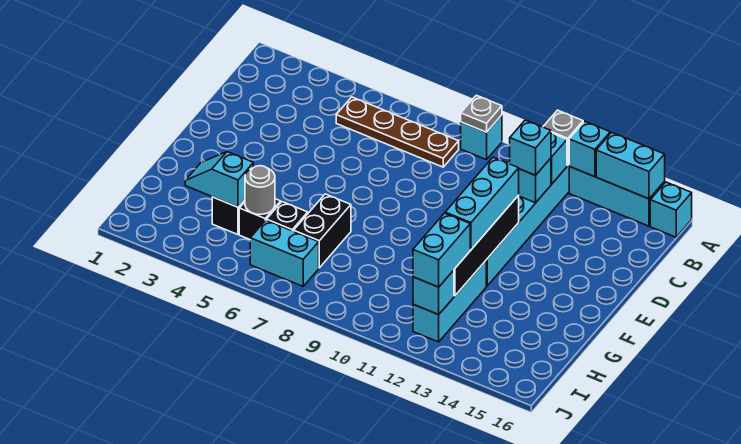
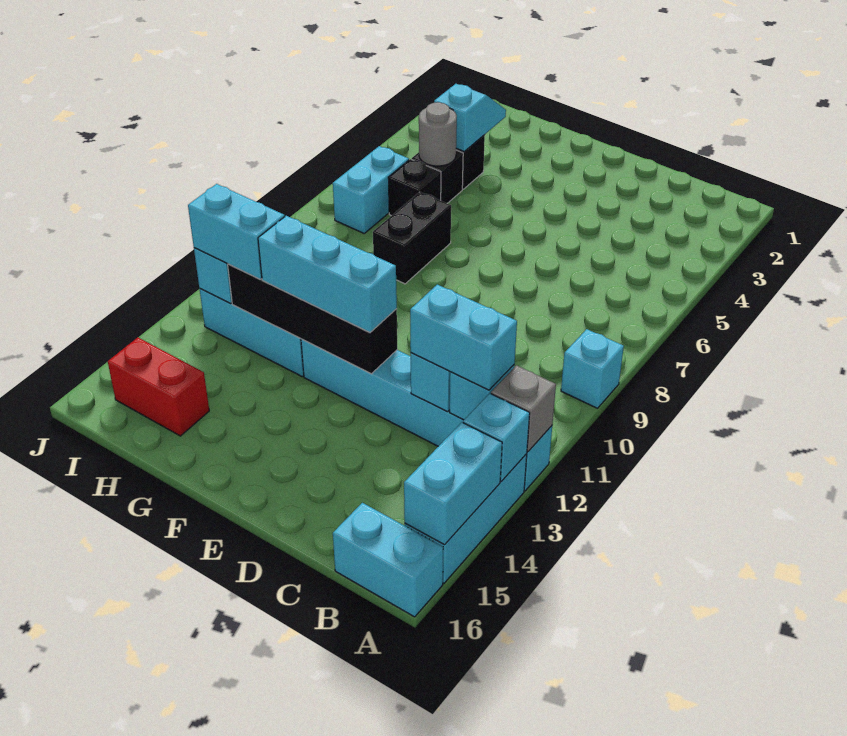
grey plate A9 level 2 -> none
cyan brick A16 level 1 -> cyan brick A16:B16 level 1
brown plate B5:B8 level 1 -> none
cyan brick C12 level 3 -> cyan brick B12:C12 level 3
black brick G7:H7 level 1 -> black brick G7:G8 level 1
none -> red brick H15:I15 level 1

